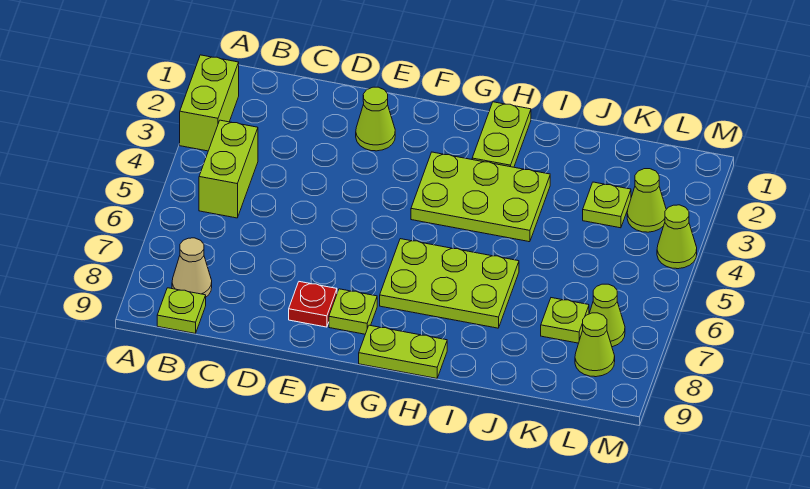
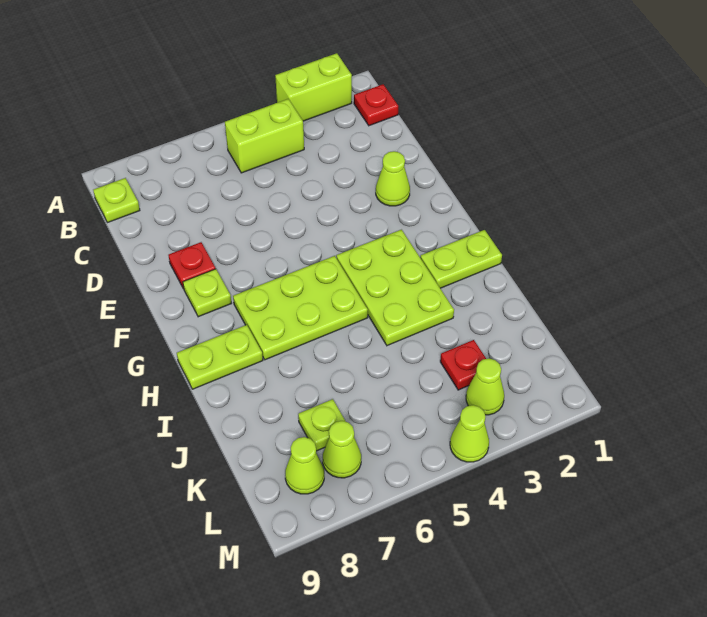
none -> red plate B1 level 1
tan cone B8 level 1 -> none
lime plate G6:I7 level 1 -> lime plate G5:H7 level 1
lime plate G9:H9 level 1 -> lime plate H8:H9 level 1
lime plate K3 level 1 -> red plate K3 level 1

